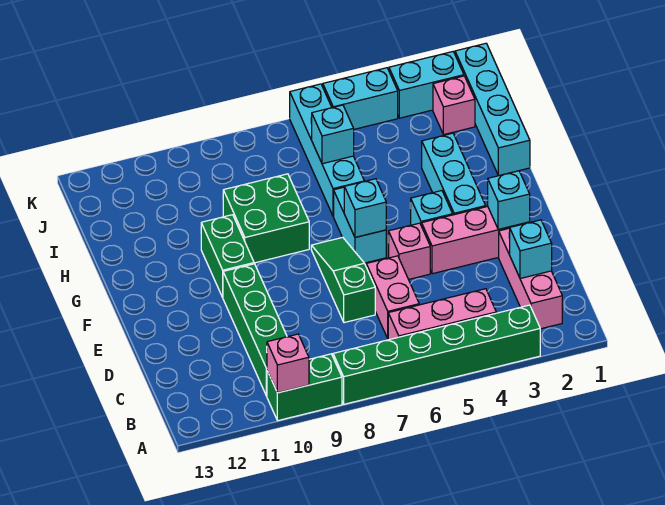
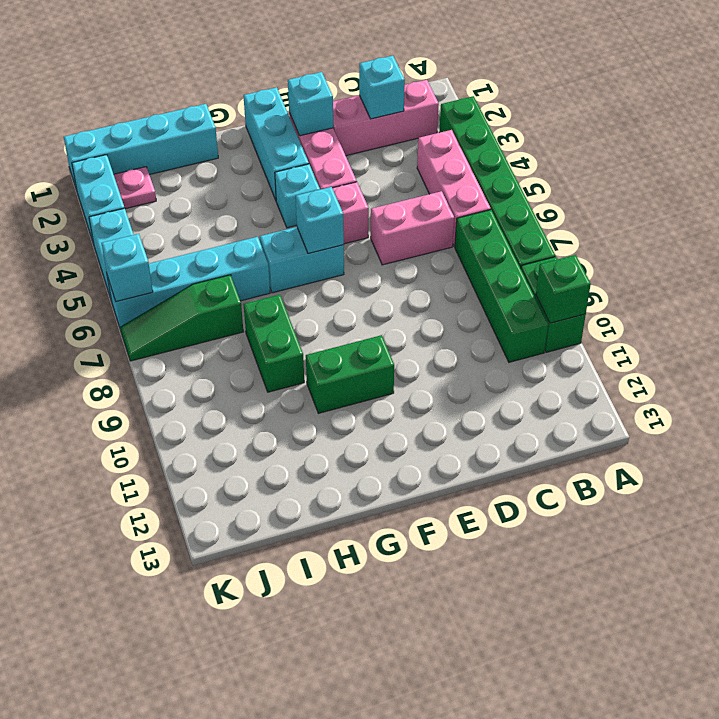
pink brick A10 level 2 -> green brick A10 level 2
green brick B10:E10 level 1 -> green brick B7:B10 level 1
green slope D7:F7 level 1 top D -> green slope I7:K7 level 1 top I
cyan brick F3:H3 level 1 -> cyan brick F1:F3 level 1
green brick G8:H9 level 1 -> green brick H8:H9 level 1
cyan brick I6 level 2 -> cyan brick K6 level 2
pink brick J2 level 1 -> pink plate J2 level 1

